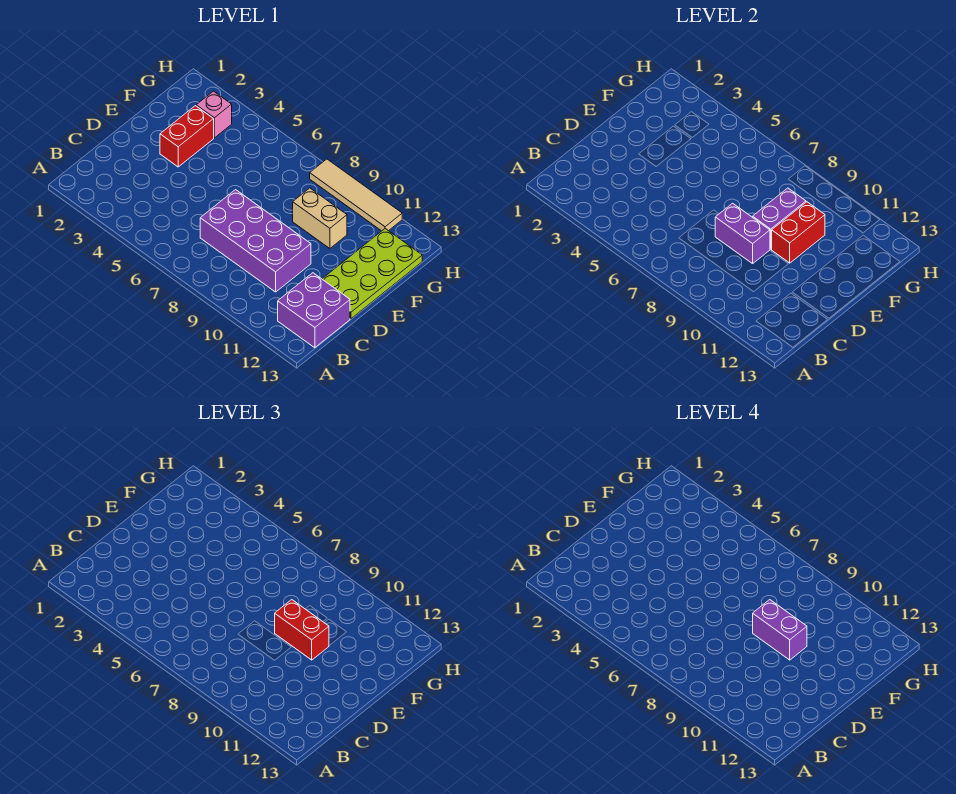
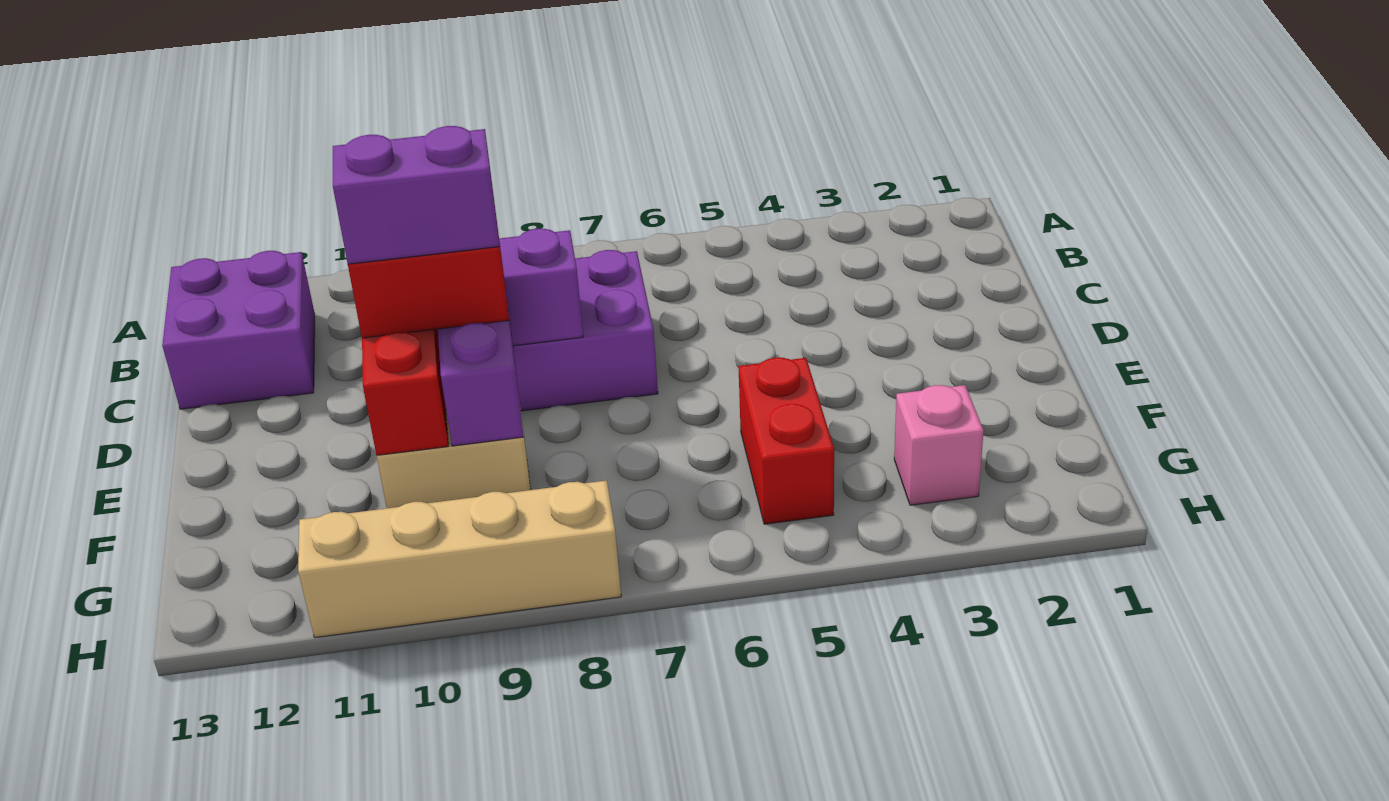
lime plate D12:G13 level 1 -> none
red brick E3:F3 level 1 -> red brick F5:G5 level 1
tan tile H8:H11 level 1 -> tan brick H8:H11 level 1

